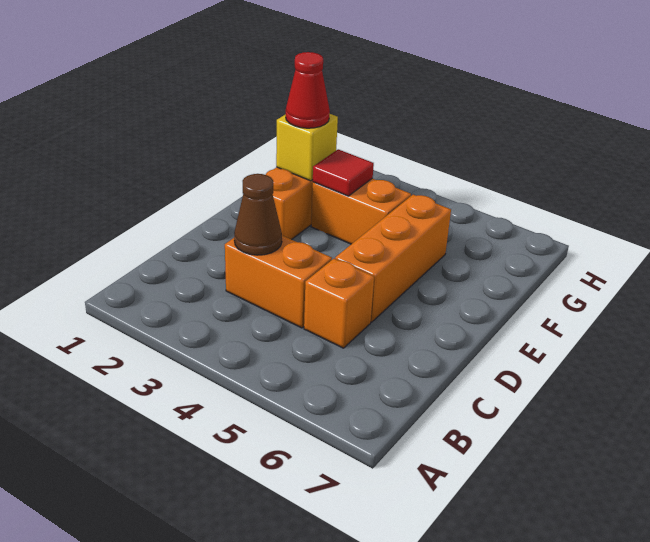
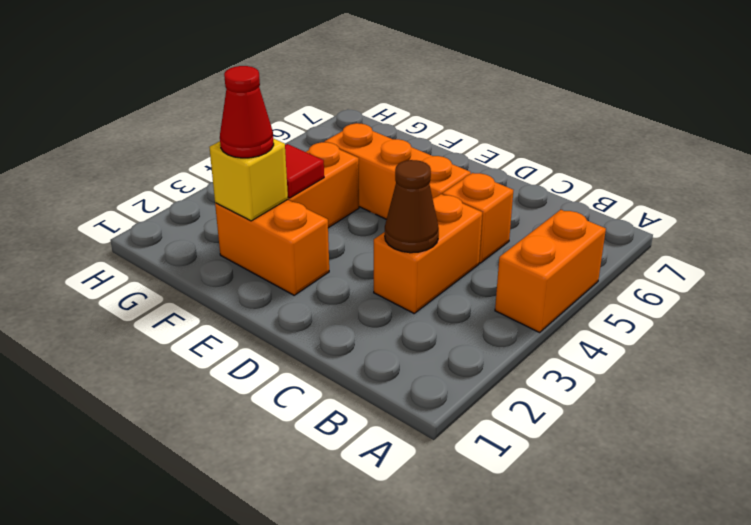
none -> orange brick A4:A5 level 1

